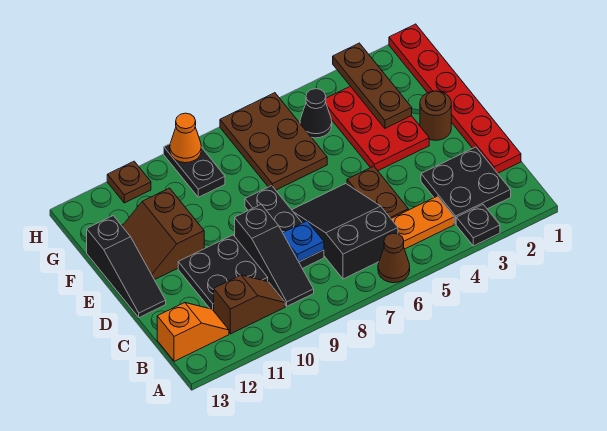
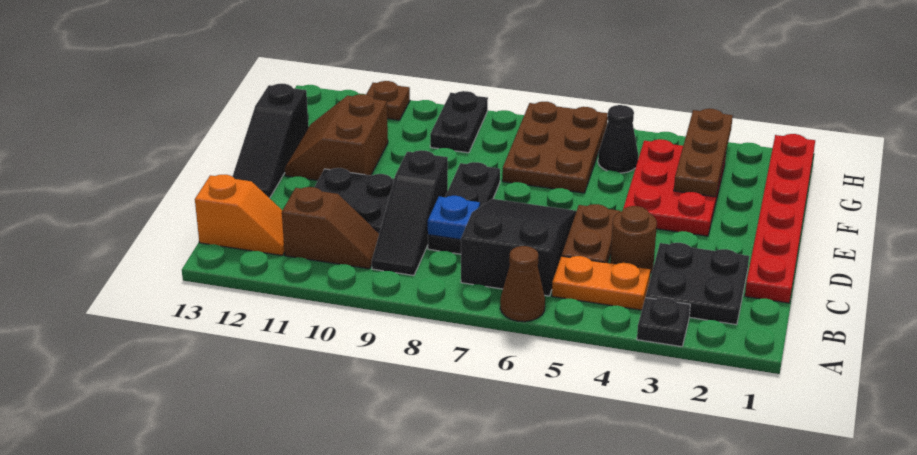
brown round brick E2 level 1 -> brown round brick C4 level 1
orange cone H9 level 2 -> none

